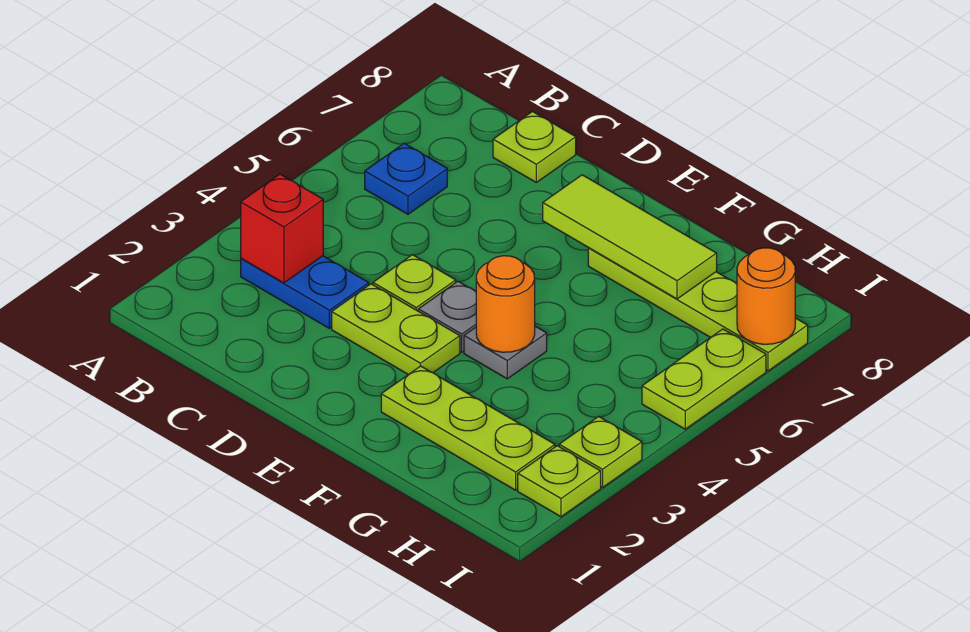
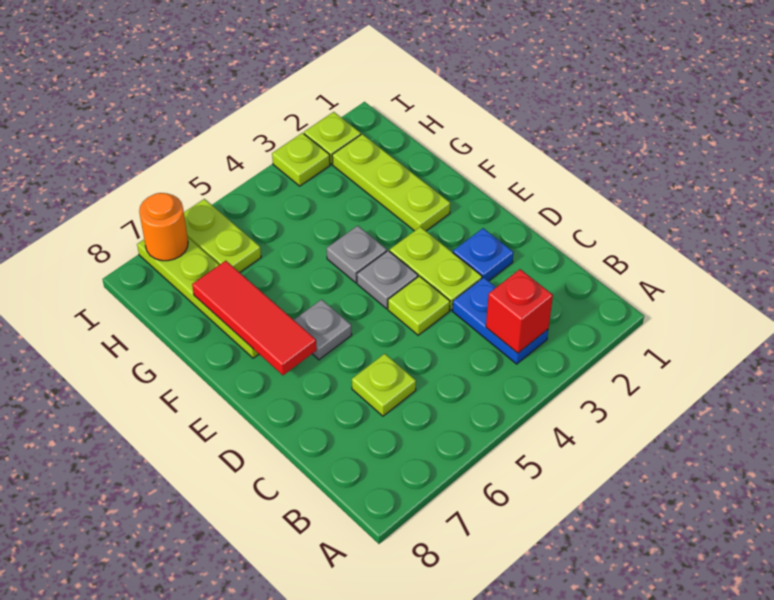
blue plate B6 level 1 -> blue plate D2 level 1
lime plate C8 level 1 -> lime plate C6 level 1
none -> grey plate E6 level 1
lime tile E7:G7 level 2 -> red tile E7:G7 level 2
orange round brick F4 level 2 -> none
lime plate I5:I6 level 1 -> lime plate H6:I6 level 1

